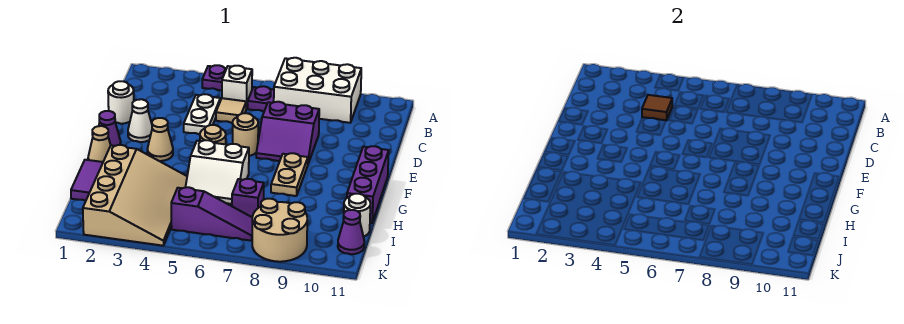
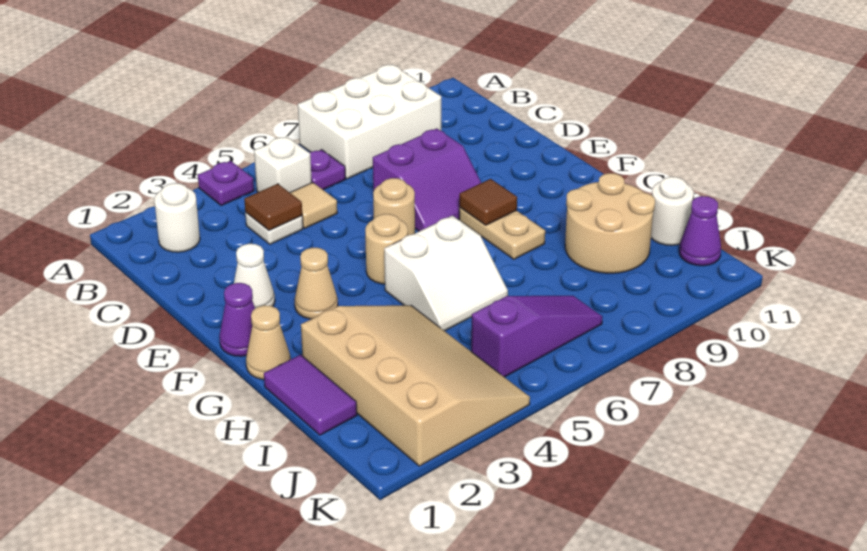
white plate C4:D4 level 1 -> white plate C4 level 1
white round brick D1 level 1 -> white round brick B2 level 1
none -> brown tile F8 level 2
purple brick F11:H11 level 1 -> none
purple brick I7 level 1 -> none
tan round brick J8:K9 level 1 -> tan round brick H9:I10 level 1

